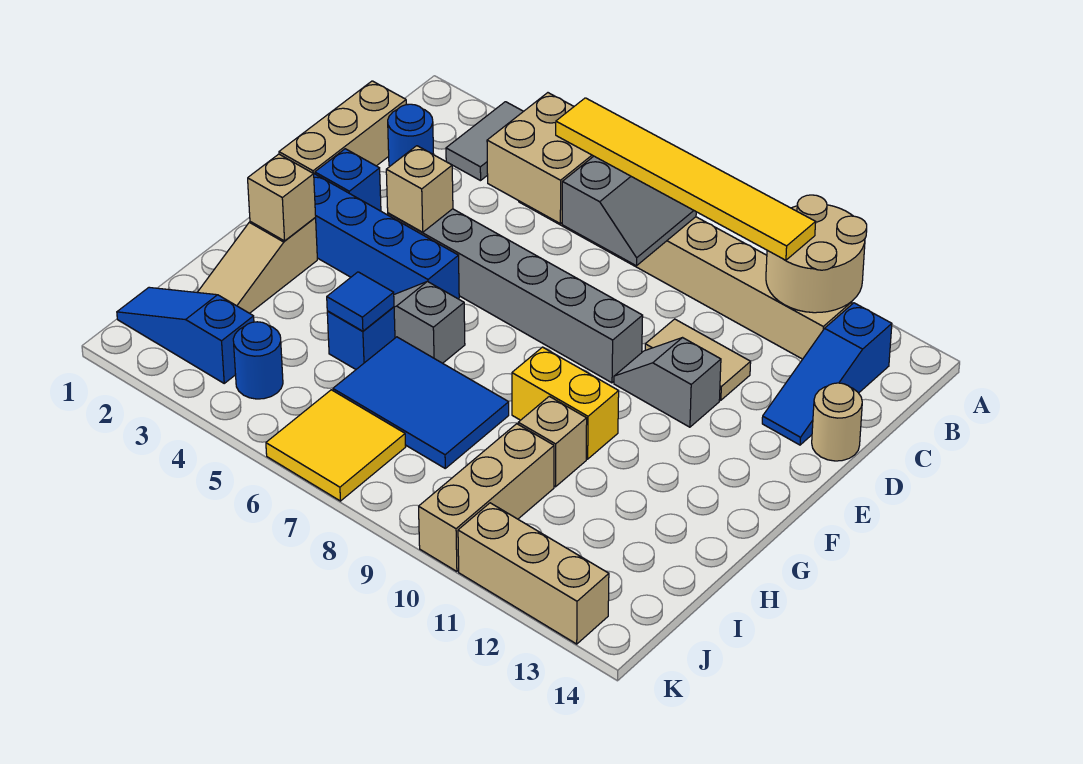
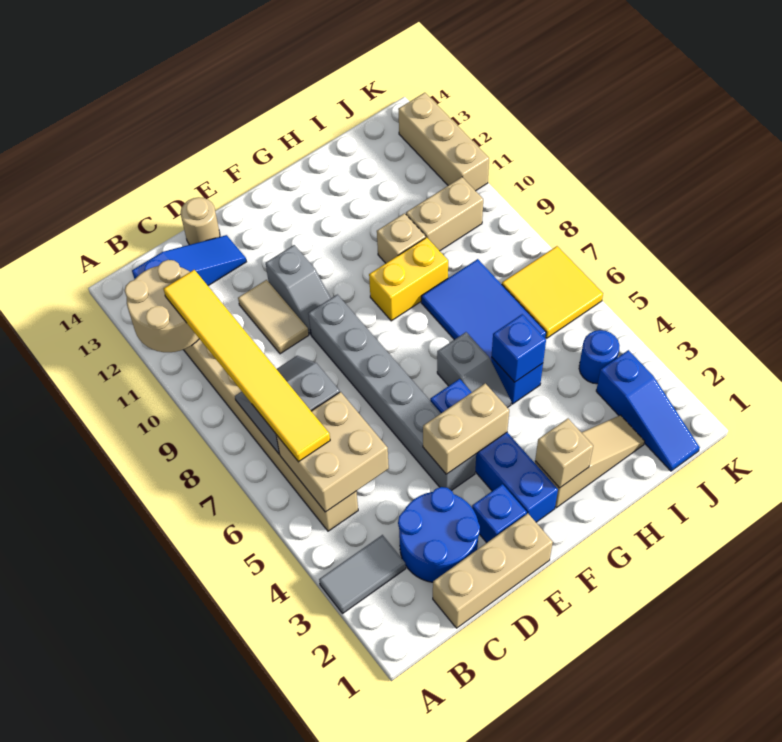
blue round brick C2 level 1 -> blue round brick C2:D3 level 1
tan brick E4 level 2 -> tan brick E4:F4 level 2
yellow brick G9:G10 level 1 -> yellow brick G9:H9 level 1
blue tile H5 level 2 -> blue brick H5 level 2
tan brick I10:K10 level 1 -> tan brick I10:J10 level 1

